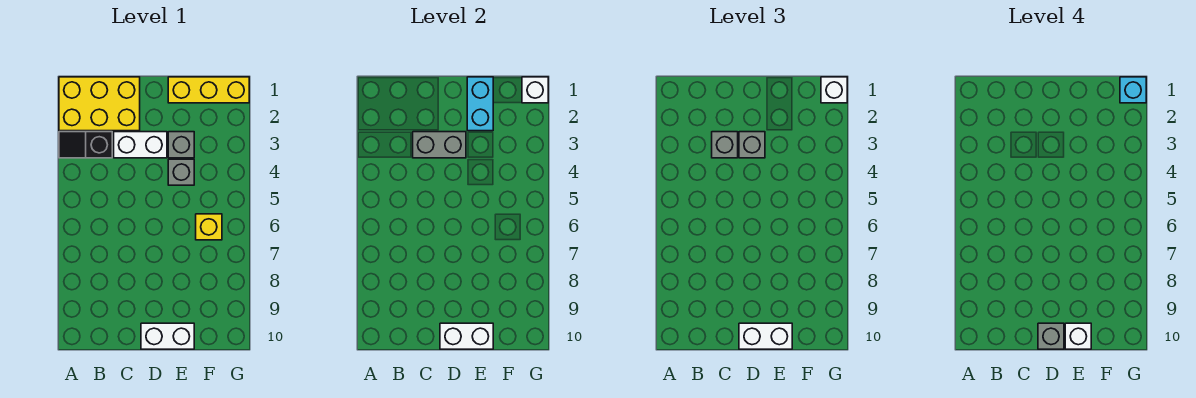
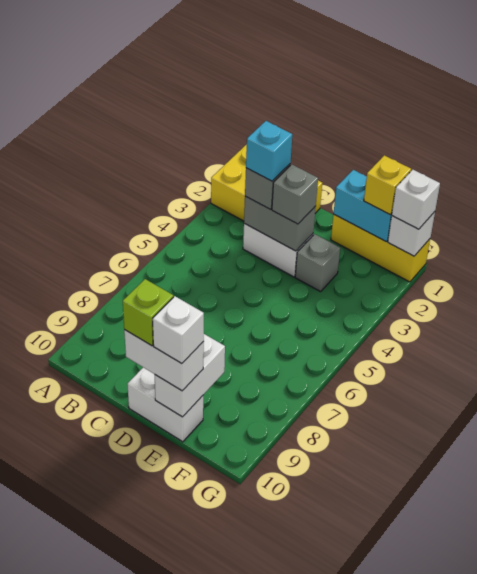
black slope A3:B3 level 1 top B -> none
white brick D10:E10 level 2 -> white brick E9:E10 level 2
grey brick D10 level 4 -> lime brick D10 level 4
cyan brick E1:E2 level 2 -> cyan brick E1:F1 level 2
grey brick E4 level 1 -> none
yellow brick F6 level 1 -> yellow brick F1 level 3
cyan brick G1 level 4 -> cyan brick C3 level 4

